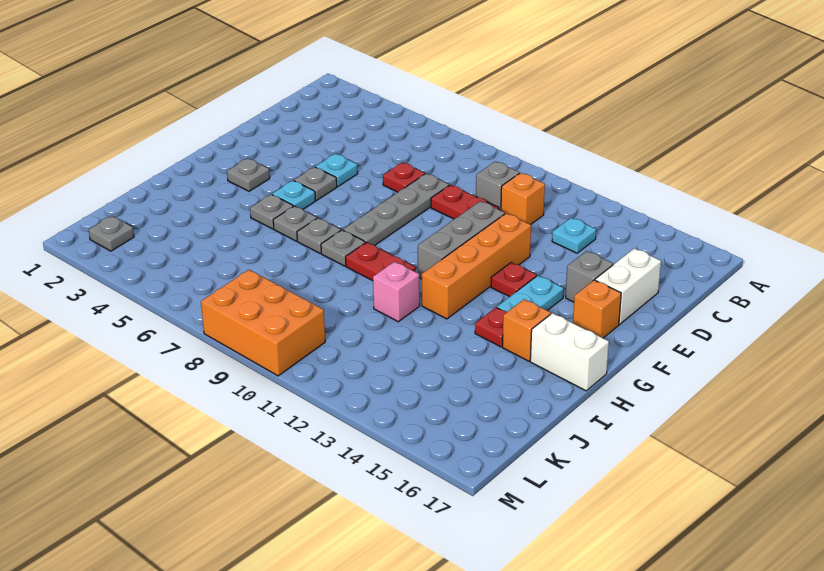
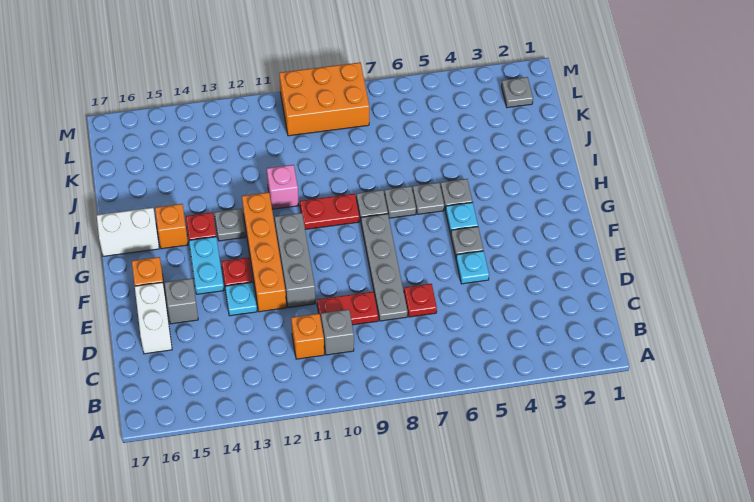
cyan plate C13 level 1 -> cyan plate E13 level 1
grey plate G3 level 1 -> grey plate H13 level 1

